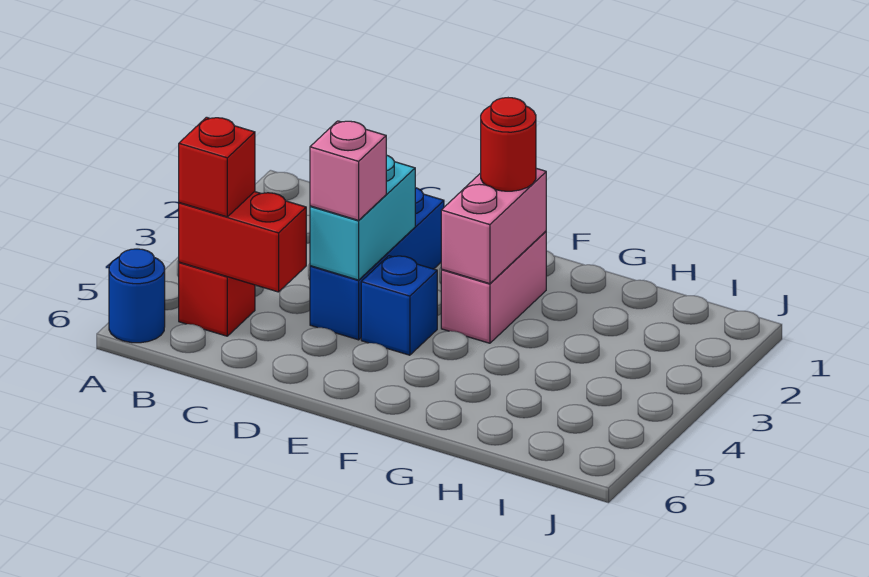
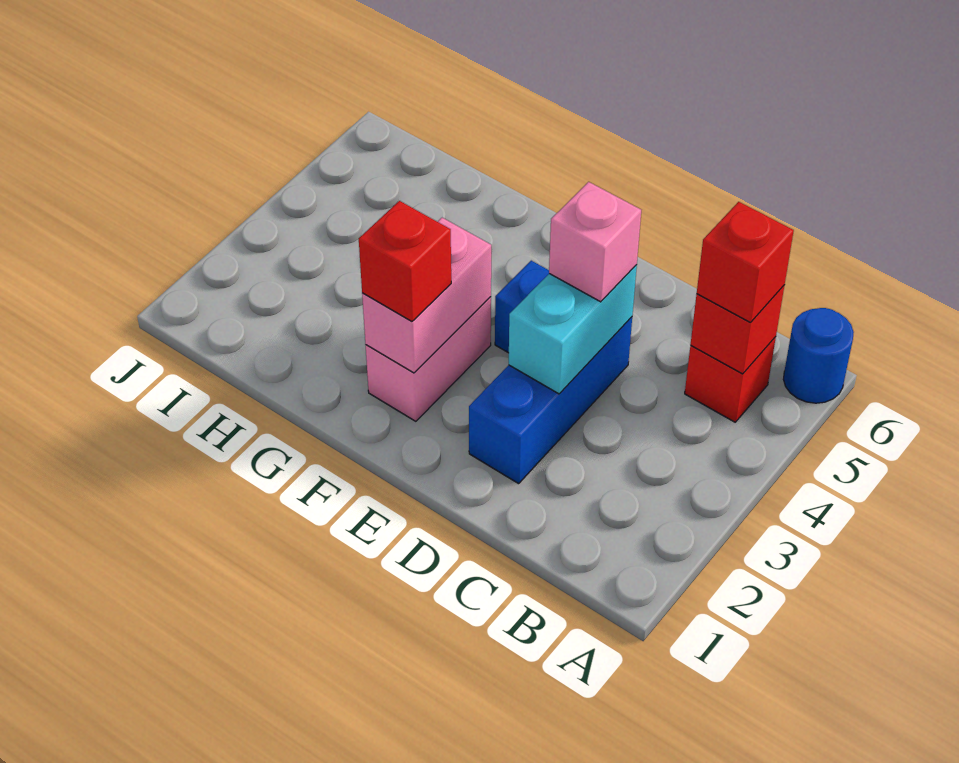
red brick B5:C5 level 2 -> red brick B5 level 2
red round brick F2 level 3 -> red brick F2 level 3

